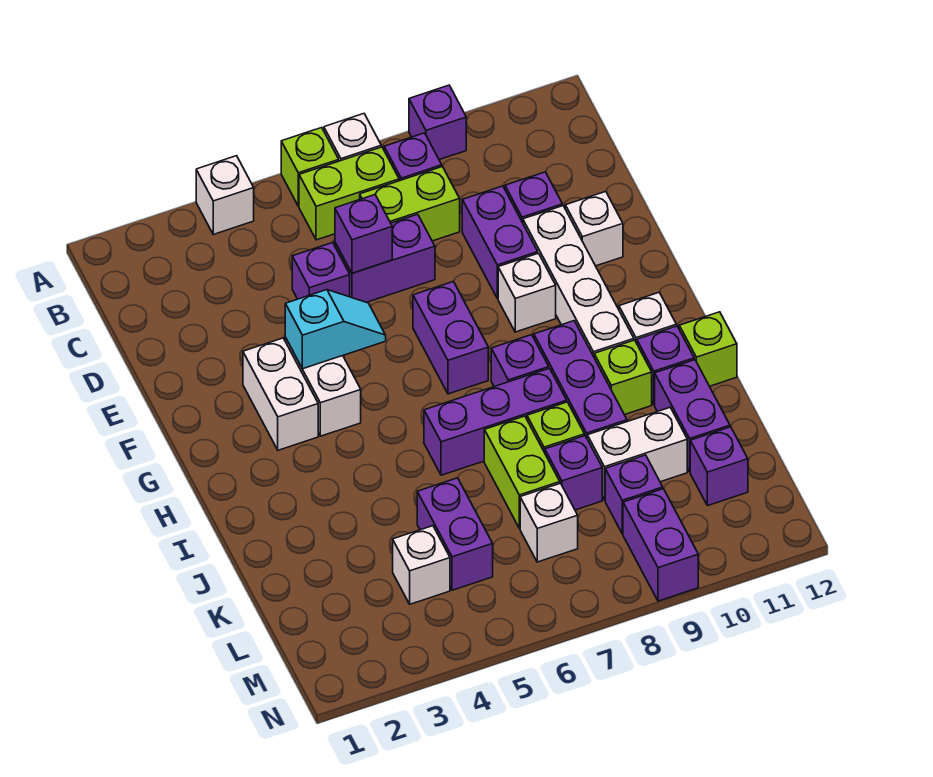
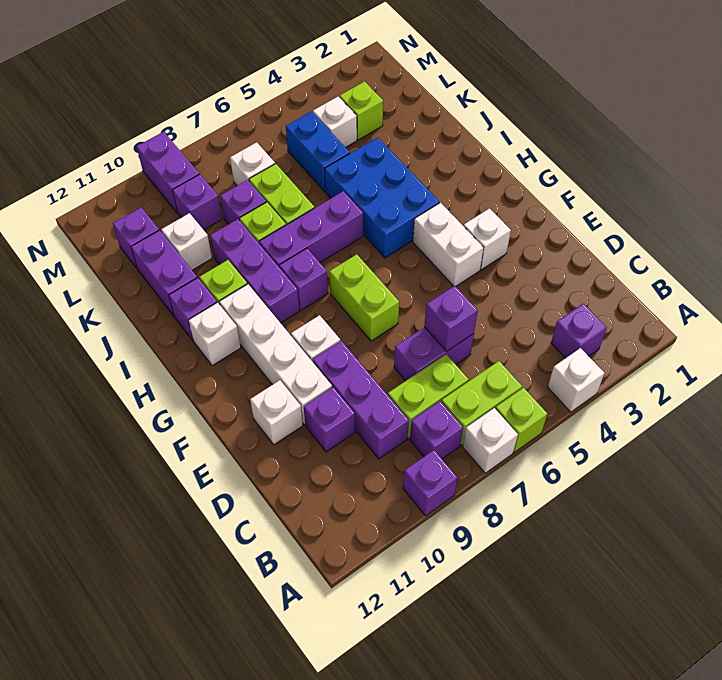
purple brick D5 level 1 -> purple brick B3 level 1
purple brick D9:E9 level 1 -> purple brick C9:E9 level 1
white brick F3:G3 level 1 -> white brick F3 level 1
cyan slope F4:F5 level 2 top 4 -> none
purple brick F7:G7 level 1 -> lime brick F7:G7 level 1
none -> blue brick H4:J5 level 1
lime brick I12 level 1 -> lime brick L3 level 1
purple brick K5:L5 level 1 -> blue brick K5:L5 level 1
white brick K9:K10 level 1 -> white brick K10 level 1

